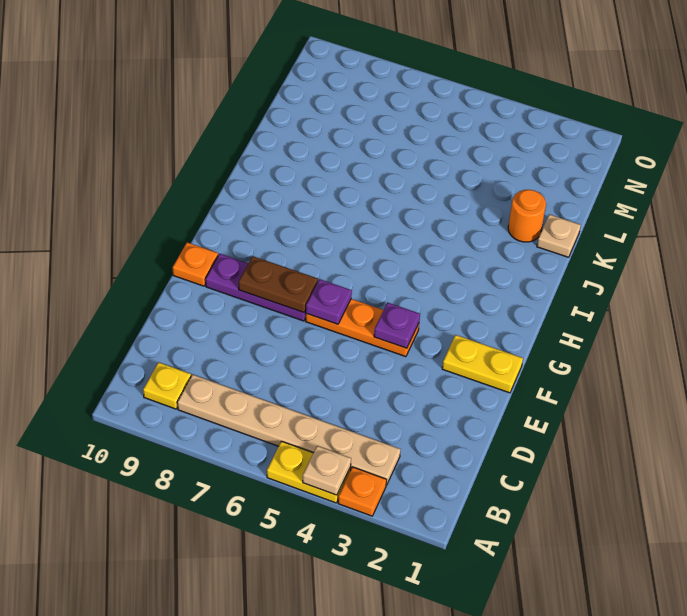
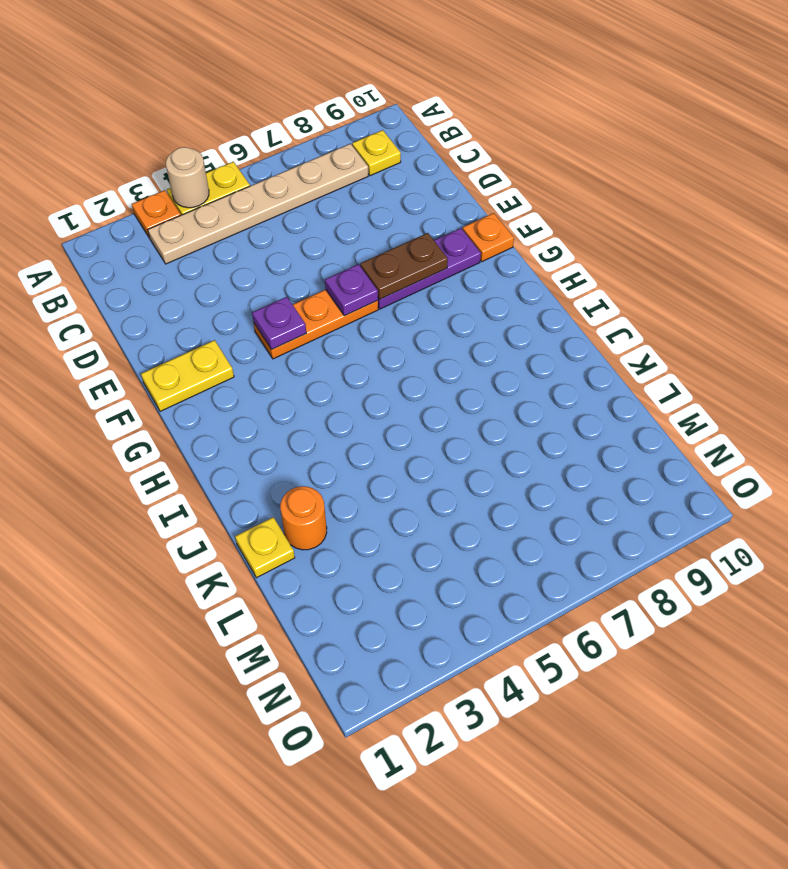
tan plate A4 level 2 -> tan round brick A4 level 2
tan plate K1 level 1 -> yellow plate K1 level 1

